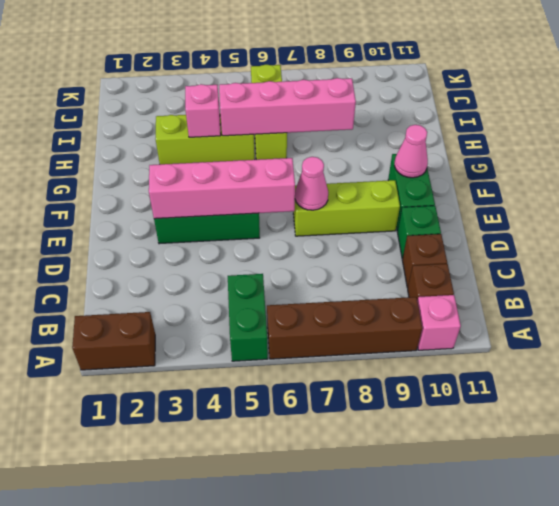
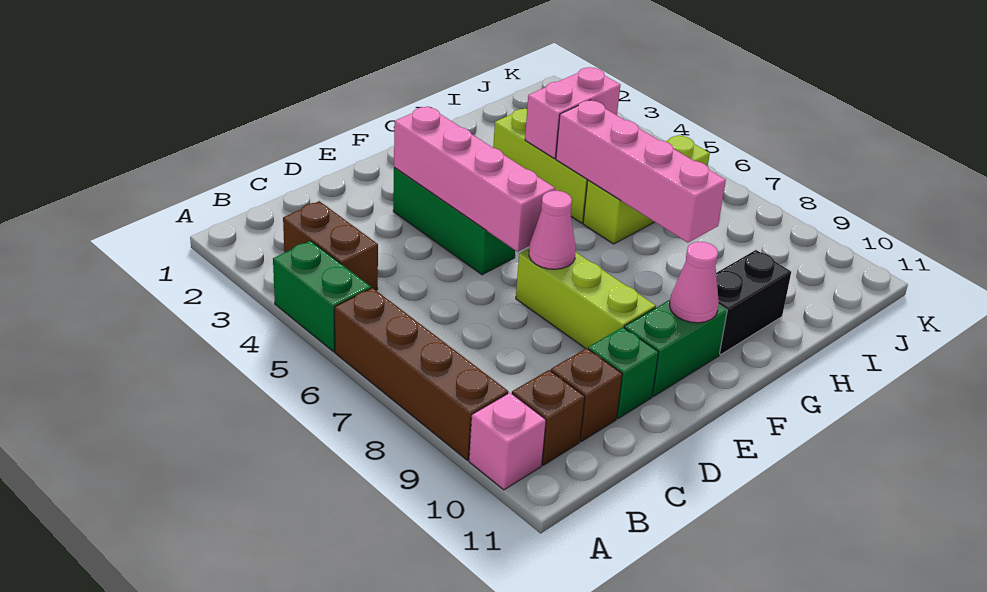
brown brick A1:A2 level 1 -> brown brick B3:B4 level 1
green brick A5:B5 level 1 -> green brick A4:A5 level 1
none -> black brick G10:H10 level 1
pink brick H4 level 2 -> pink brick H4:I4 level 2

